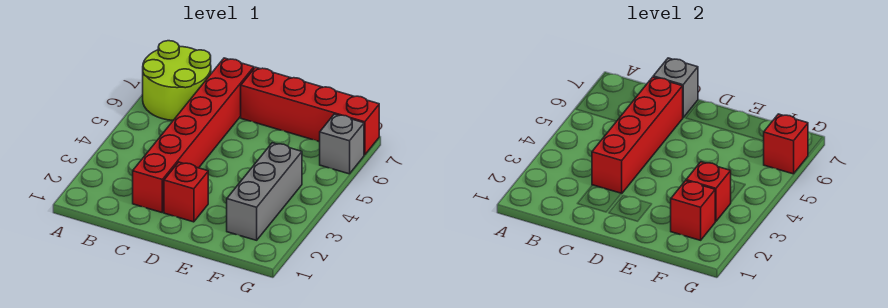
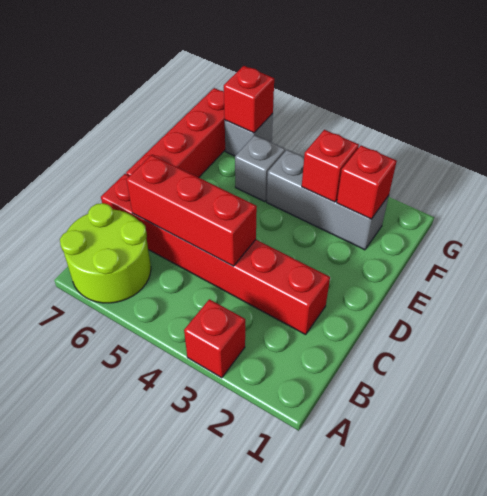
red brick C3:C6 level 2 -> red brick C4:C6 level 2
grey brick C7 level 2 -> grey brick F5 level 1
red brick D2 level 1 -> red brick A3 level 1

